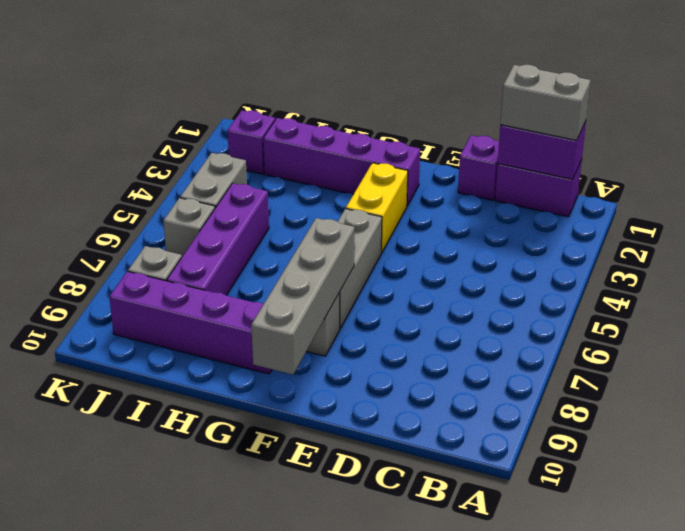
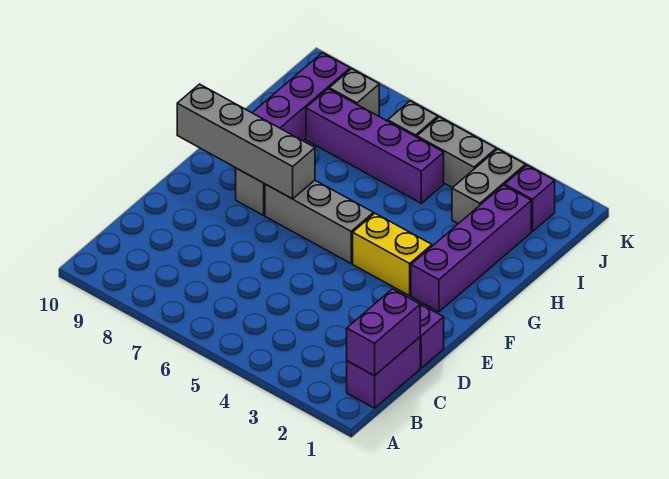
grey brick B1:C1 level 3 -> grey brick I3:J3 level 1

